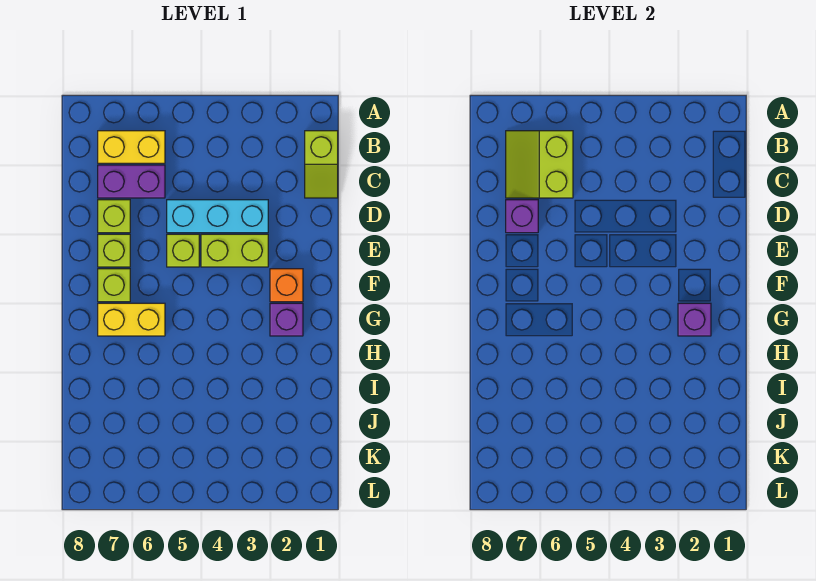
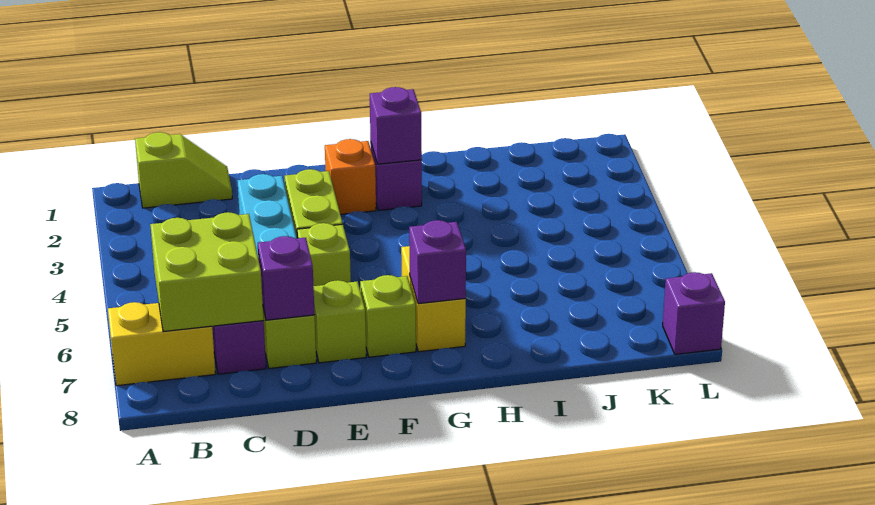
yellow brick B6:B7 level 1 -> yellow brick A7:B7 level 1
lime slope B6:C7 level 2 top 6 -> lime brick B6:C7 level 2
none -> purple brick G7 level 2
none -> purple brick L8 level 1

